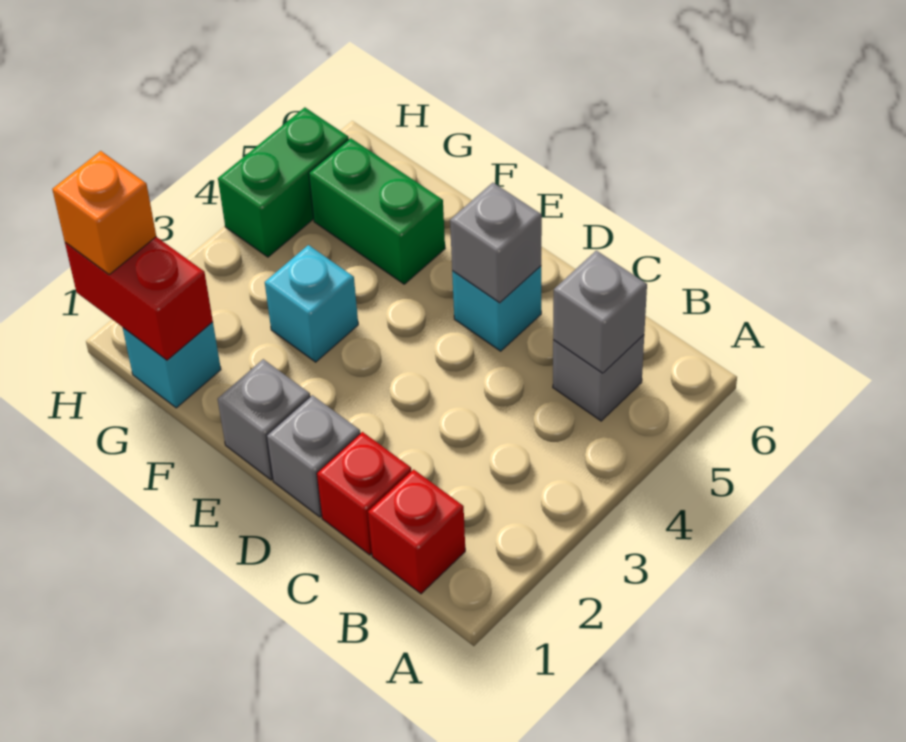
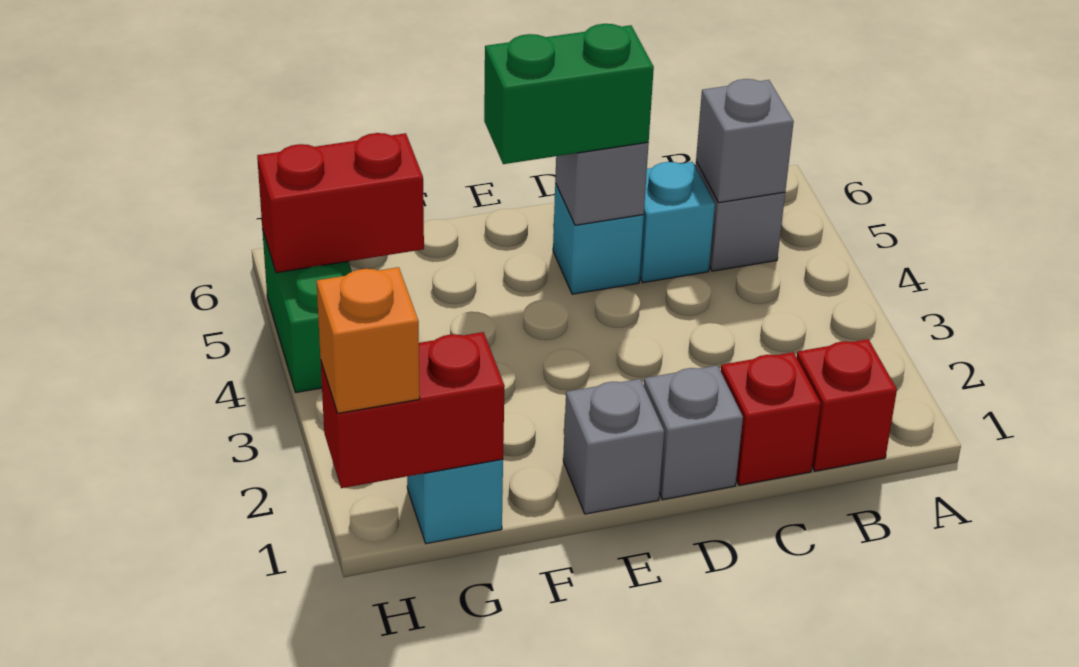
cyan brick F3 level 1 -> cyan brick C5 level 1
green brick F5:G5 level 1 -> green brick D5:E5 level 3
none -> red brick G5:H5 level 2

